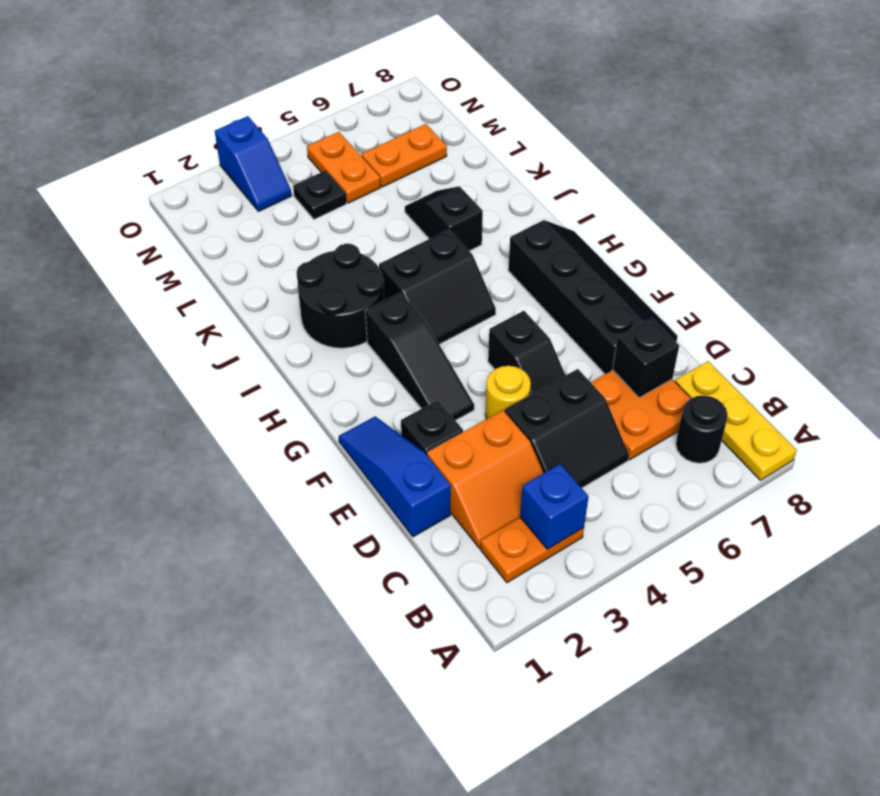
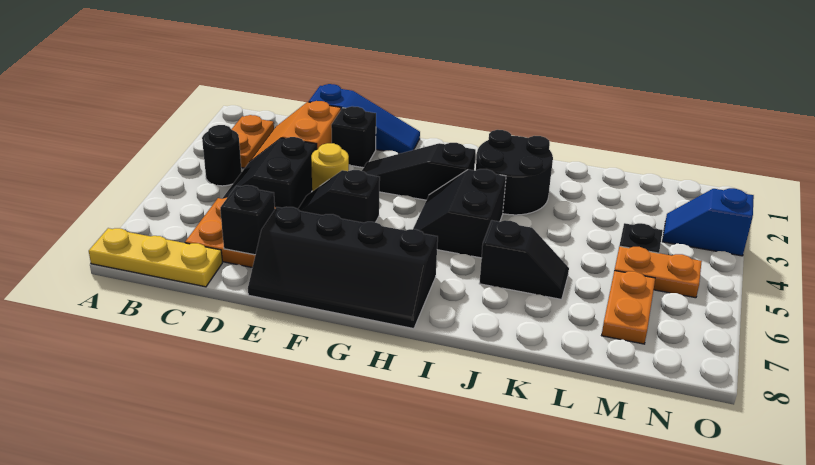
blue brick B3 level 2 -> none
black round brick B7 level 1 -> black round brick B4 level 1

